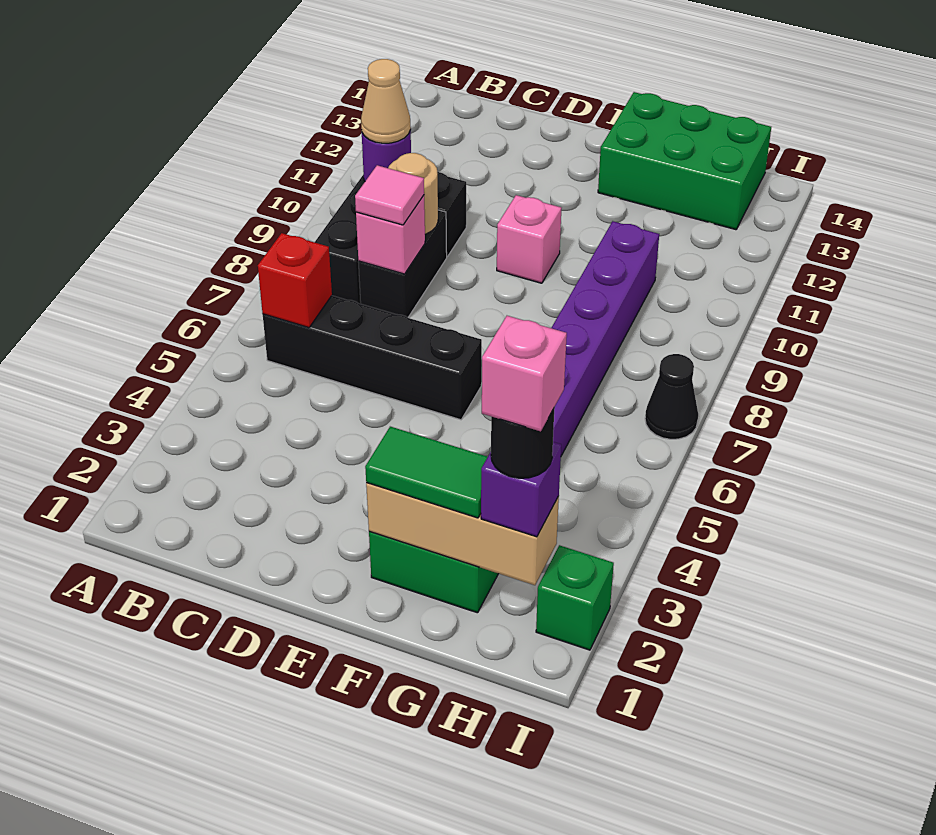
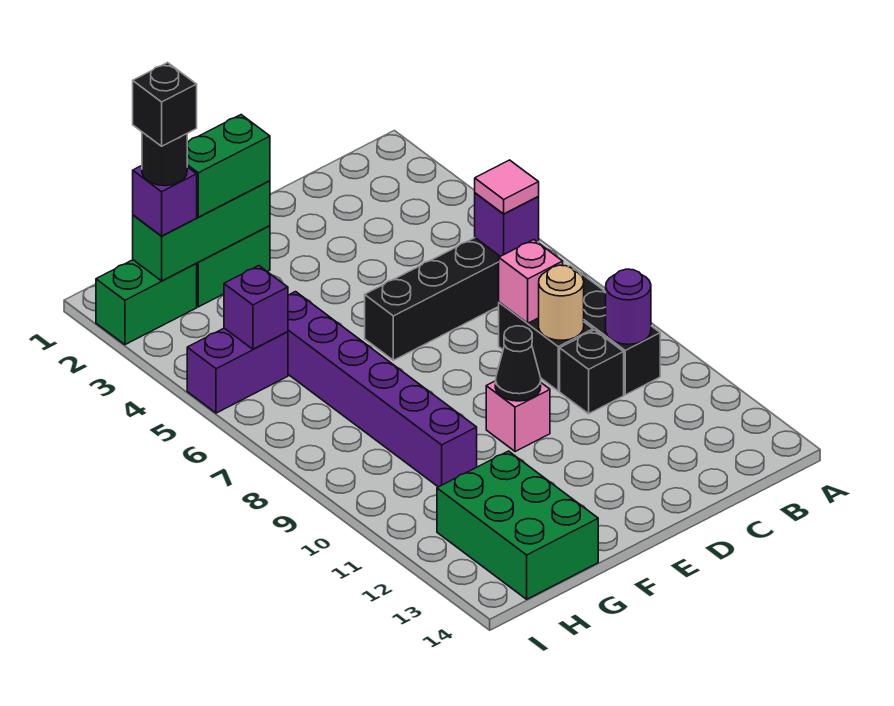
red brick B6 level 2 -> purple brick B6 level 2
tan cone B10 level 3 -> none
pink tile C8 level 3 -> pink tile B6 level 3
tan brick F2:H2 level 2 -> green brick F2:H2 level 2
green tile F2:G2 level 3 -> green brick F2:G2 level 3
green brick F13:H14 level 1 -> green brick G12:H14 level 1
pink brick H2 level 5 -> black brick H2 level 5
none -> purple brick H5:I5 level 1
none -> purple brick H5 level 2
green brick I2 level 1 -> green brick H2:I2 level 1
black cone I7 level 1 -> black cone E10 level 2

